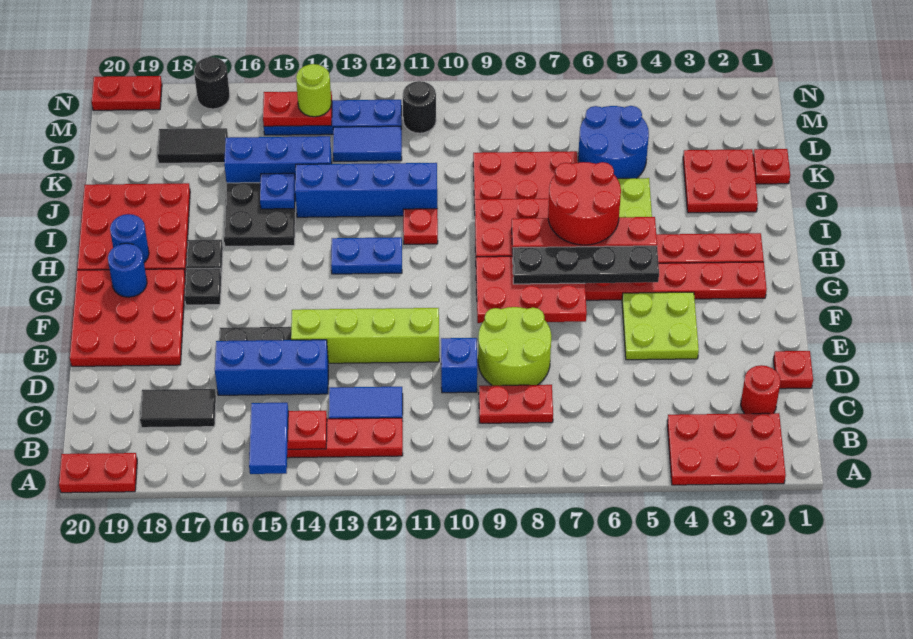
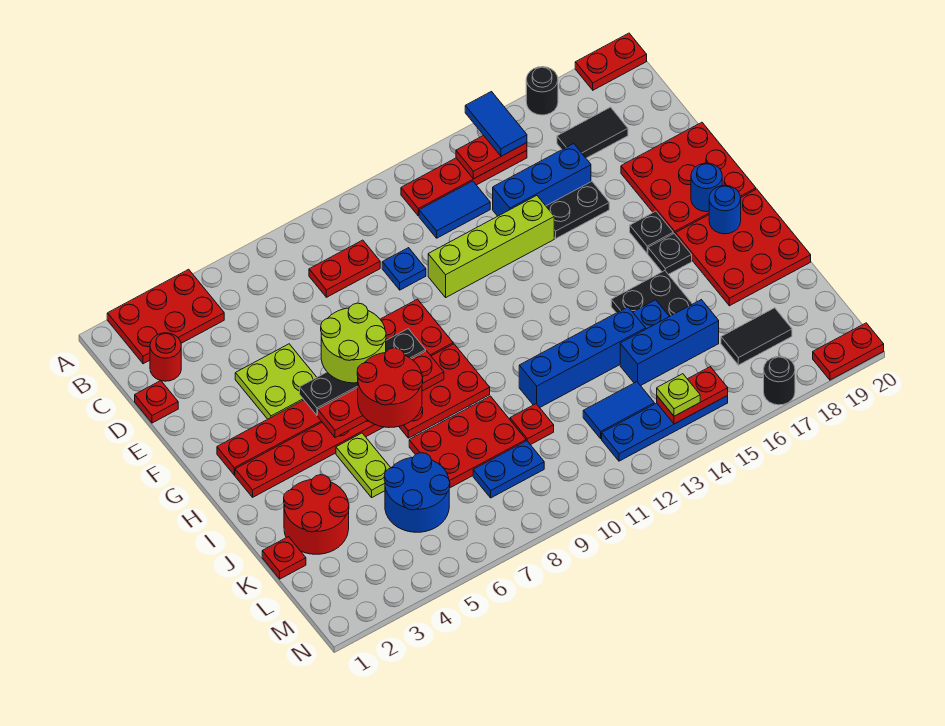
lime round brick D8:E9 level 1 -> lime round brick F6:G7 level 4
blue brick D10 level 1 -> blue plate D10 level 1
blue plate H12:H13 level 1 -> blue plate L8:L9 level 1
red plate I11 level 1 -> red plate K10 level 1
red plate J2:K3 level 1 -> red round brick J2:K3 level 1
black round brick M11 level 1 -> black round brick A17 level 1
lime round brick M14 level 3 -> lime plate M14 level 3

